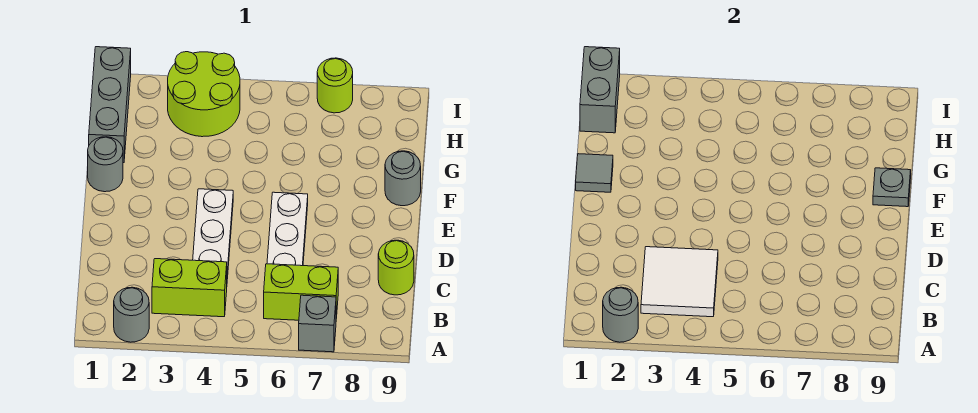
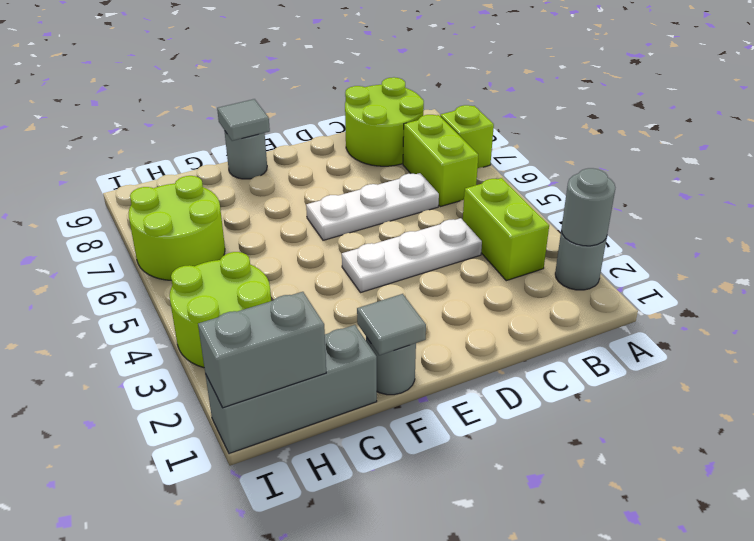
grey brick A7 level 1 -> lime brick A7 level 1
white tile B3:C4 level 2 -> none
lime round brick C9 level 1 -> lime round brick B8:C9 level 1
grey plate F9 level 2 -> grey tile F9 level 2
lime round brick I7 level 1 -> lime round brick H6:I7 level 1

